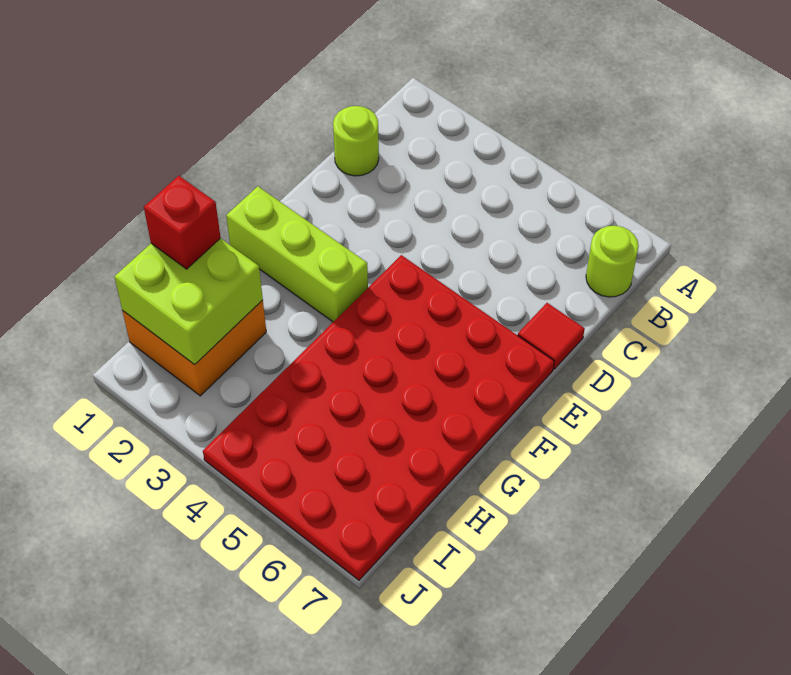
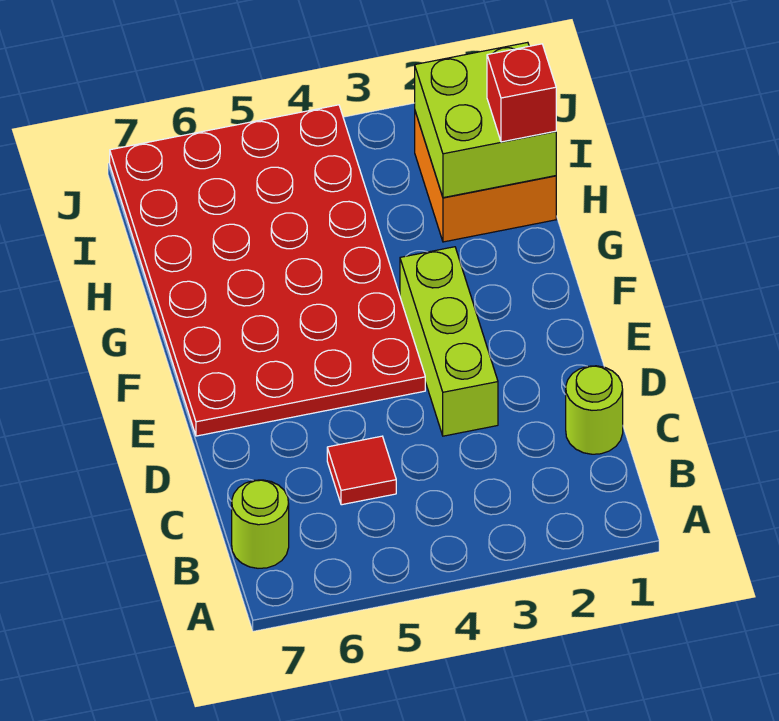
red tile D7 level 1 -> red tile C5 level 1
lime brick F1:F3 level 1 -> lime brick D3:F3 level 1

